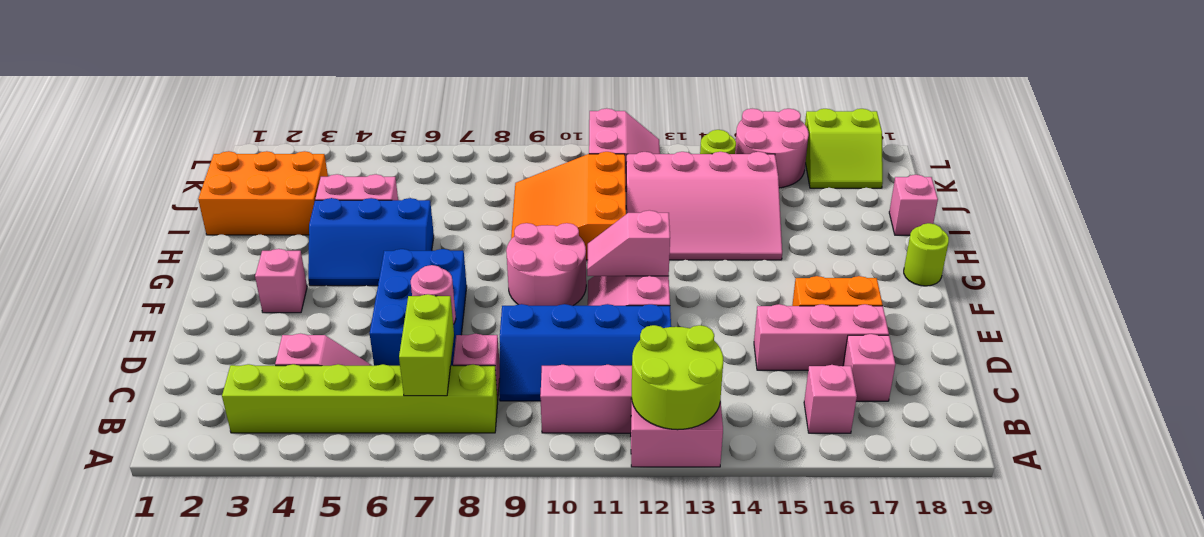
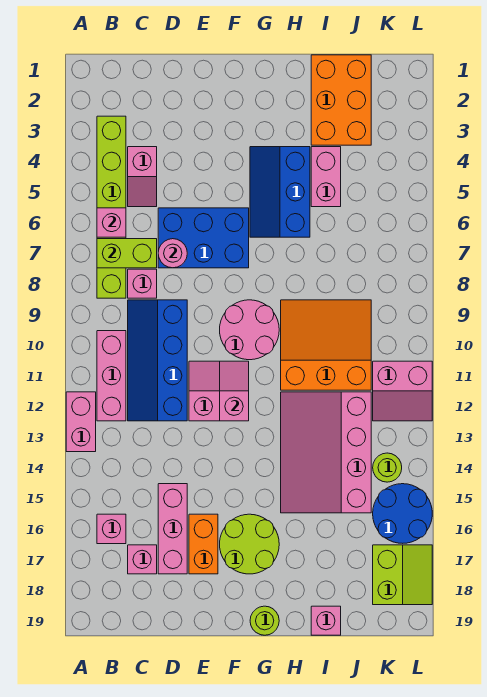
lime round brick A12:B13 level 2 -> lime round brick F16:G17 level 1
pink brick F3 level 1 -> pink brick B6 level 2
pink round brick K15:L16 level 1 -> blue round brick K15:L16 level 1
lime slope K17:L18 level 1 top L -> lime slope K17:L18 level 1 top K

